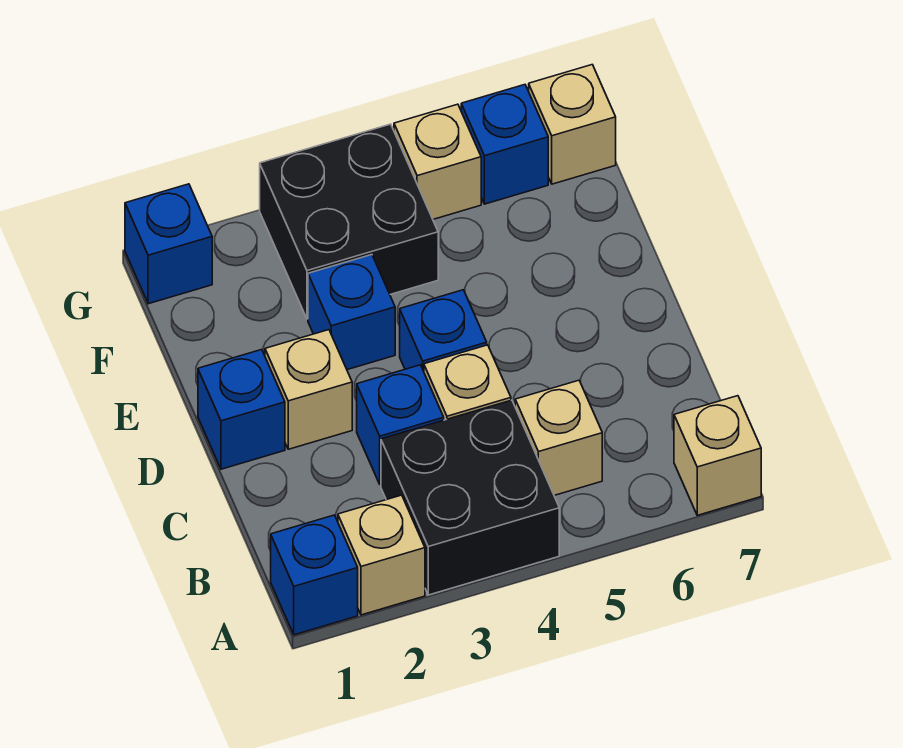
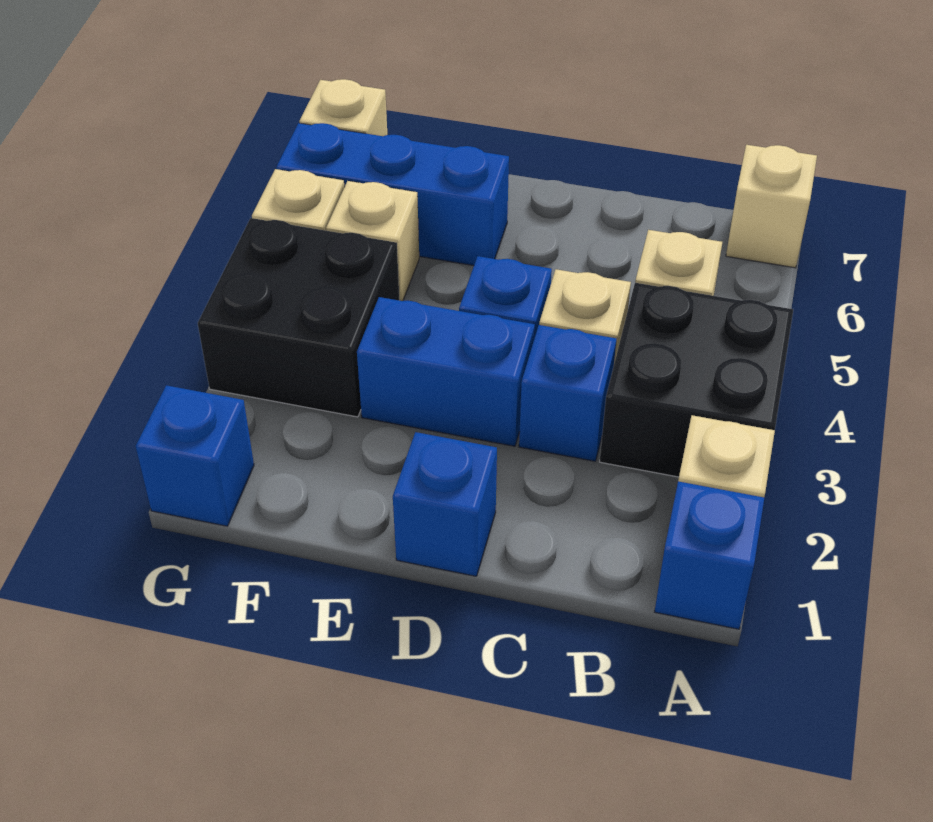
tan brick D2 level 1 -> tan brick F5 level 1
blue brick E3 level 1 -> blue brick D3:E3 level 1
blue brick G6 level 1 -> blue brick E6:G6 level 1

